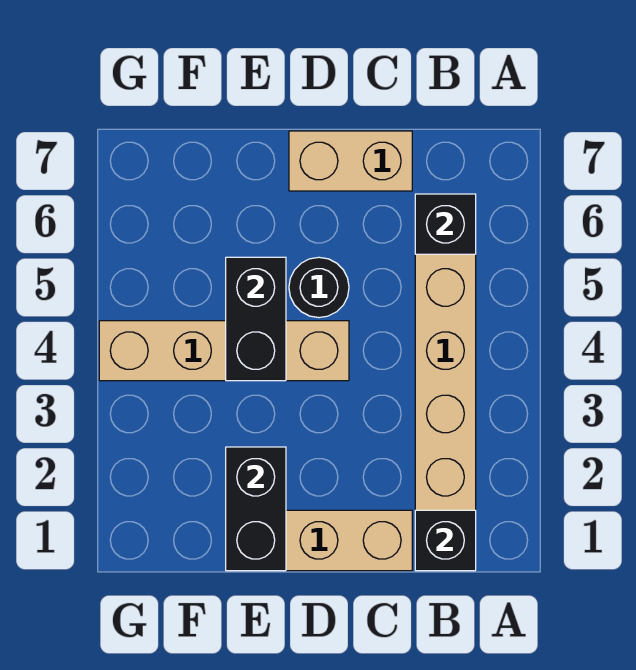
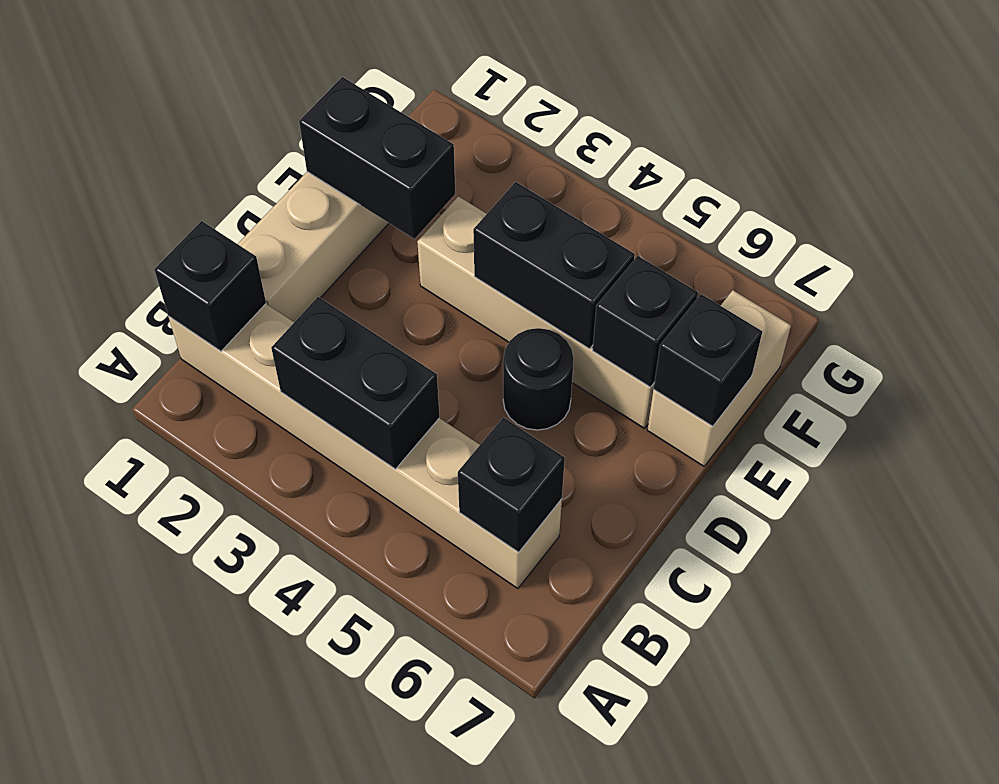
none -> black brick B3:B4 level 2
tan brick C7:D7 level 1 -> tan brick E7:F7 level 1
tan brick D4:G4 level 1 -> tan brick E3:E6 level 1
none -> black brick E6 level 2
none -> black brick E7 level 2

